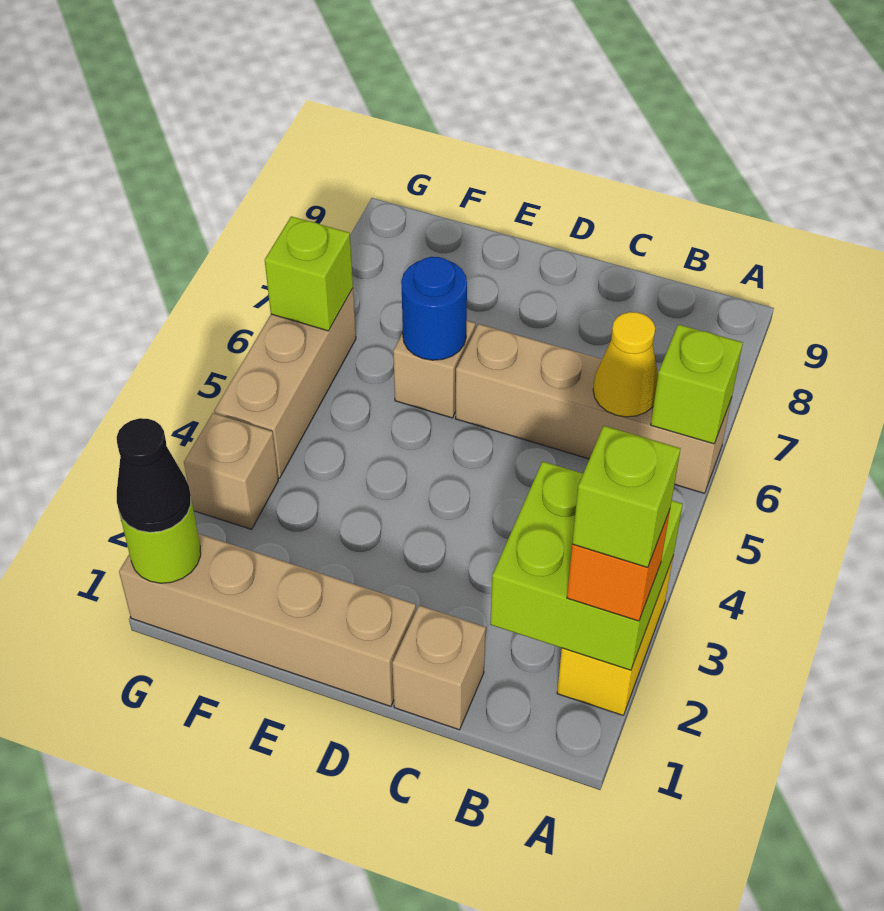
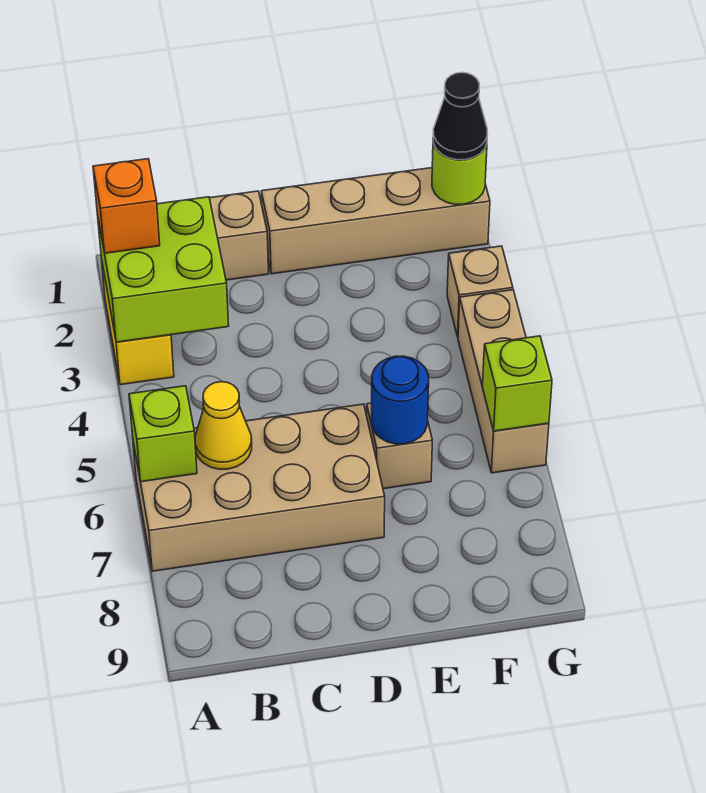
lime brick A2 level 4 -> none
tan brick A6:D6 level 1 -> tan brick A6:D7 level 1

